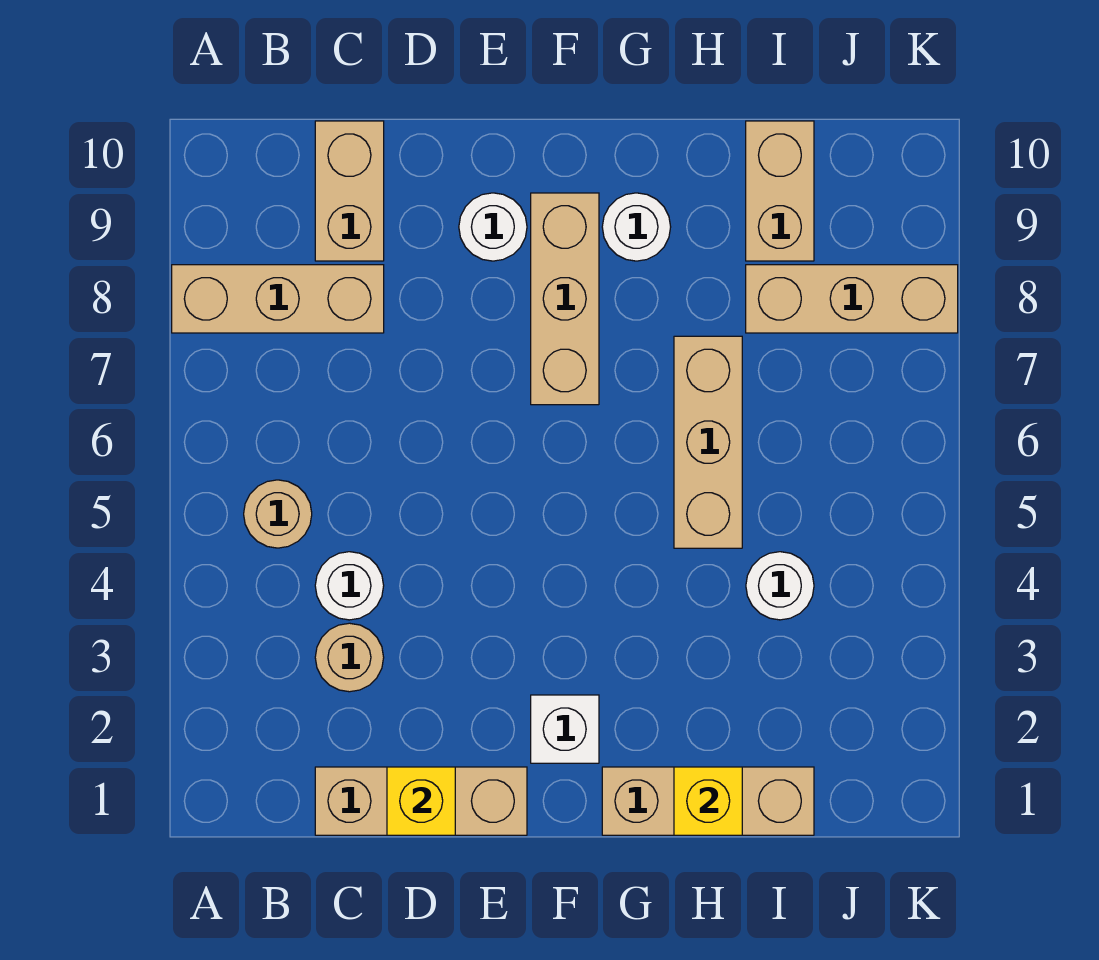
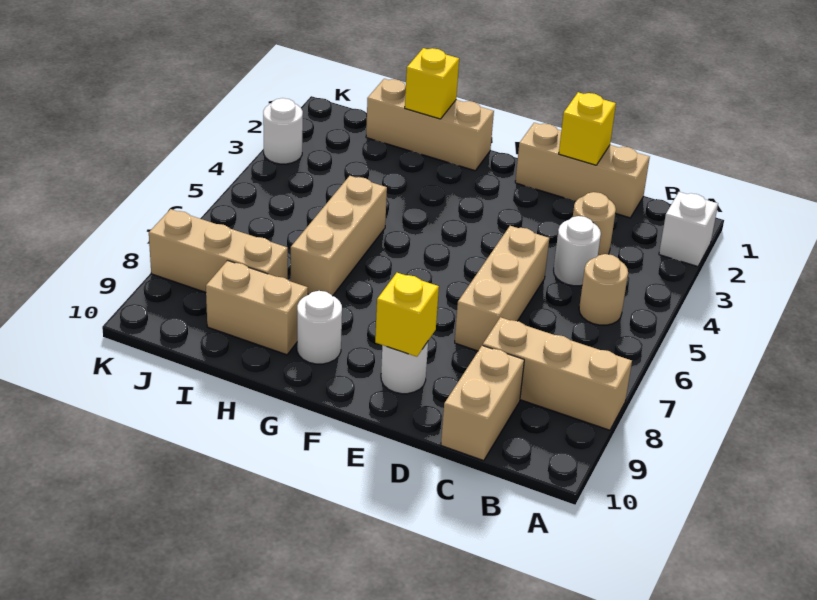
none -> yellow brick E9 level 2
white brick F2 level 1 -> white brick A2 level 1
tan brick F7:F9 level 1 -> tan brick D5:D7 level 1
white round brick I4 level 1 -> white round brick K3 level 1
tan brick I9:I10 level 1 -> tan brick H9:I9 level 1

